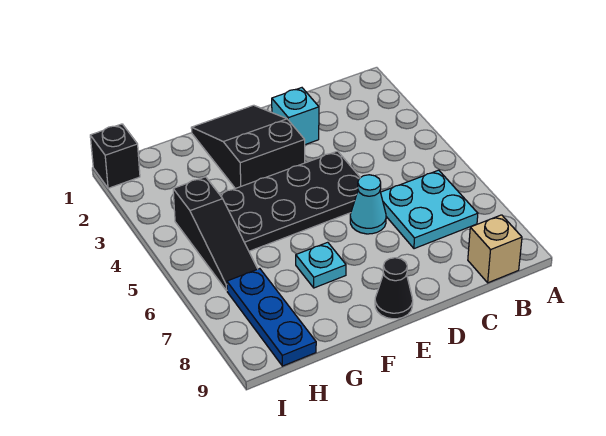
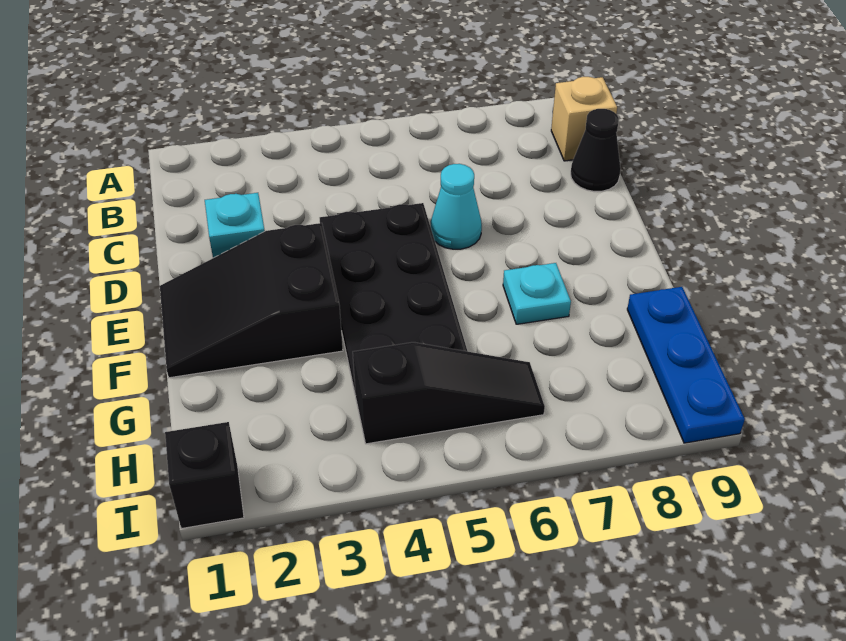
cyan plate B6:C7 level 1 -> none
black cone E9 level 1 -> black cone C9 level 1
blue plate H7:H9 level 1 -> blue plate G9:I9 level 1

